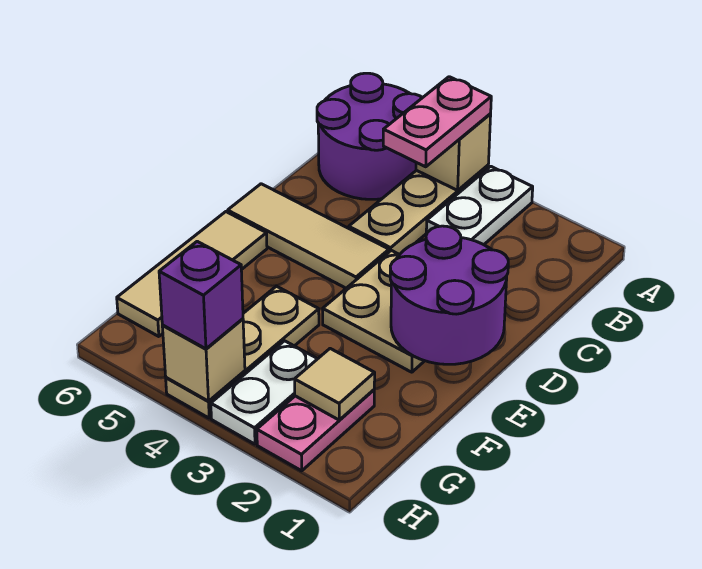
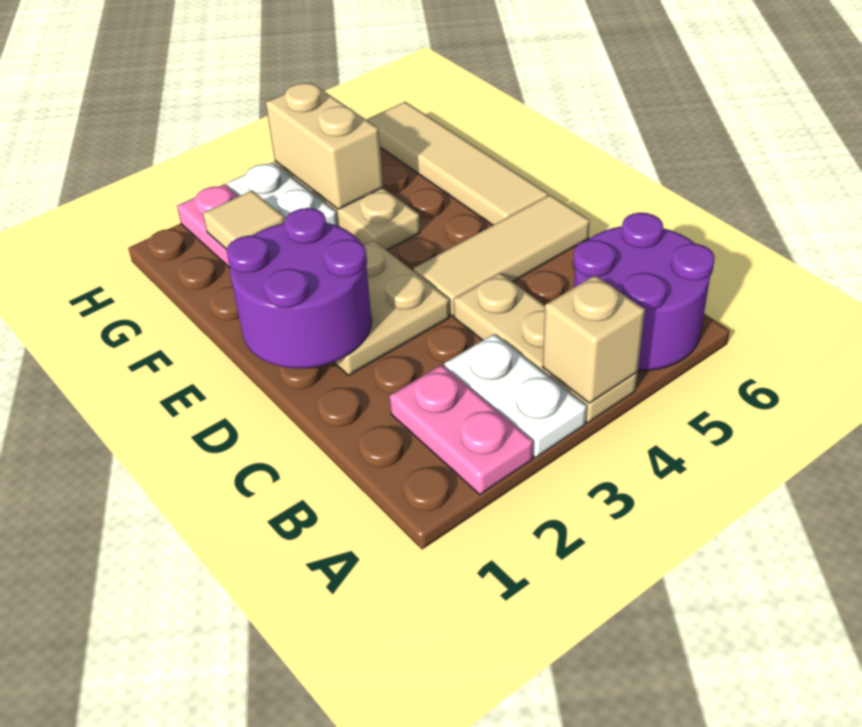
pink plate A4:B4 level 3 -> pink plate A2:B2 level 1
tan tile E6:G6 level 1 -> tan tile E6:H6 level 1
tan brick H4 level 2 -> tan brick G4:H4 level 2
purple brick H4 level 3 -> none

